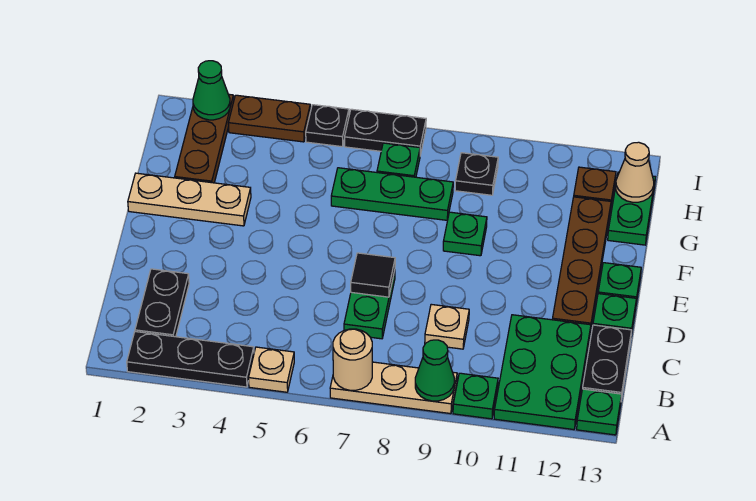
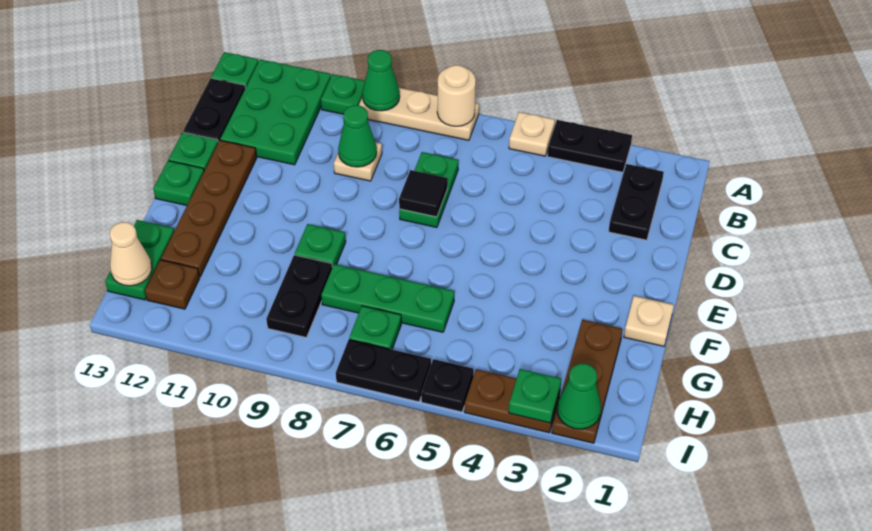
black plate A2:A4 level 1 -> black plate A3:A4 level 1
none -> green cone C9 level 2
tan plate F1:F3 level 1 -> tan plate F1 level 1
black plate H9 level 1 -> black plate G9:H9 level 1
none -> green plate I3 level 2

